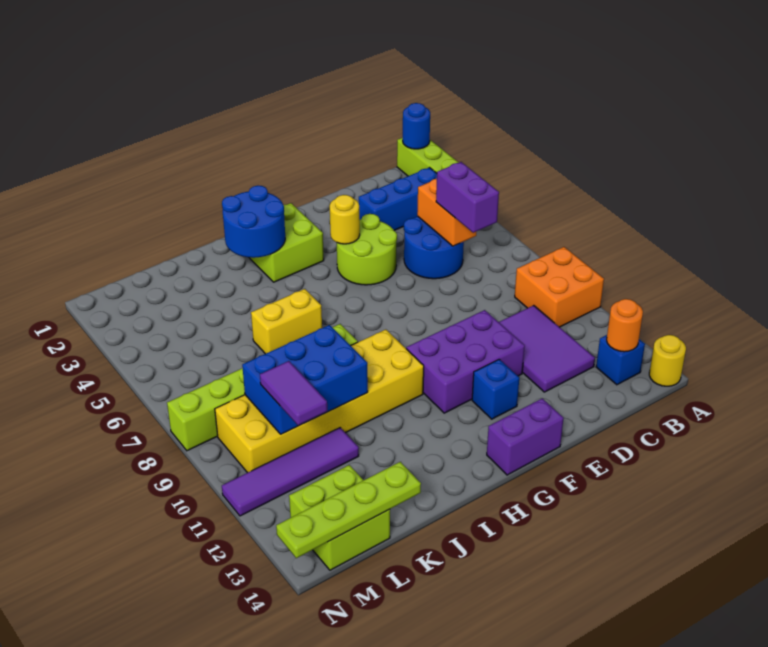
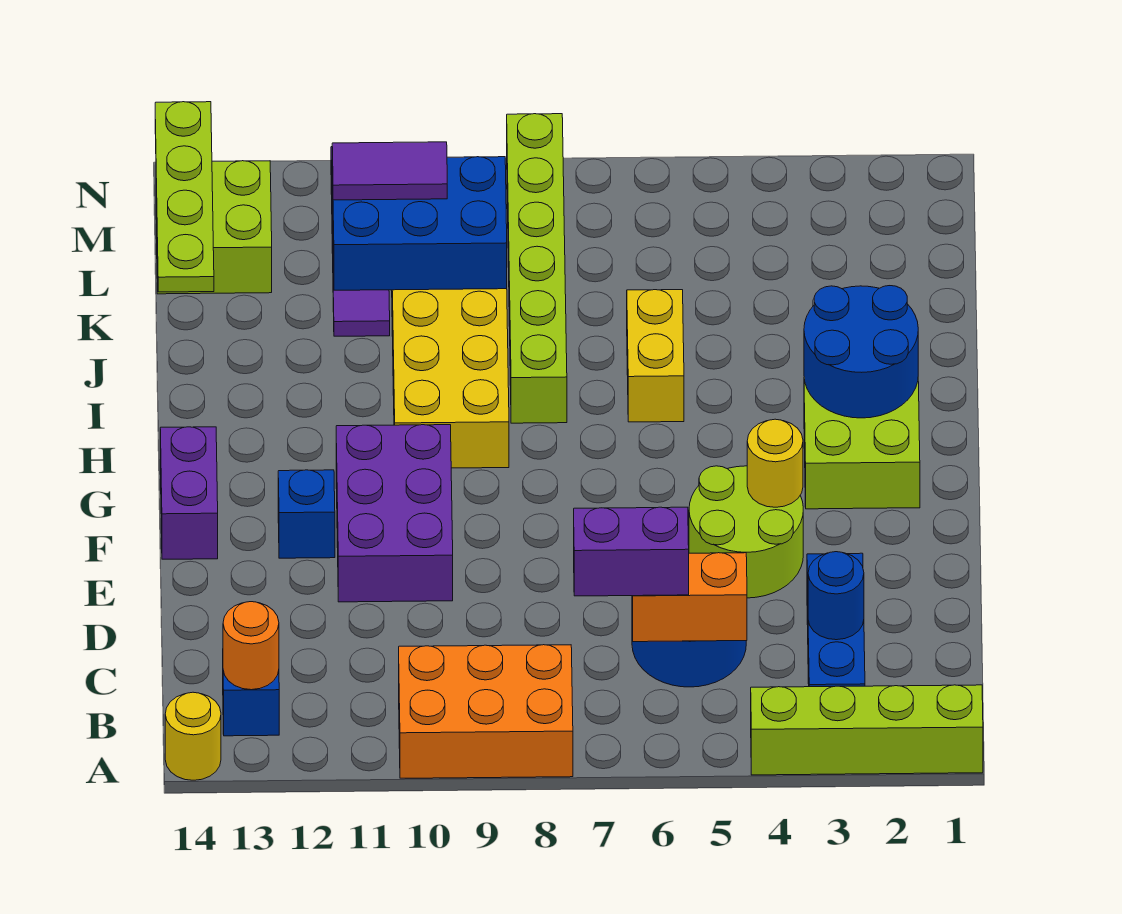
blue round brick A1 level 2 -> blue round brick C3 level 2
orange brick A9:B10 level 1 -> orange brick A8:B10 level 1
purple tile C10:D12 level 1 -> none
blue brick J9:L10 level 2 -> blue brick K9:L11 level 2

